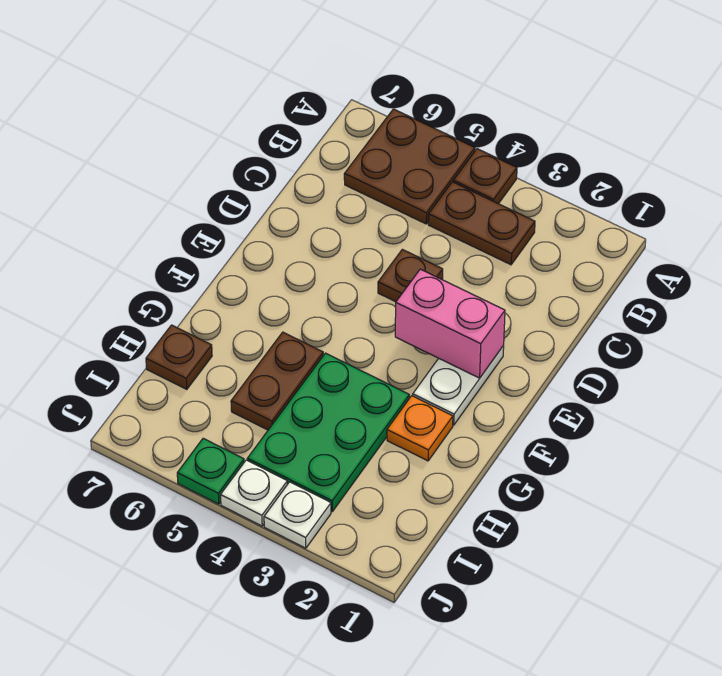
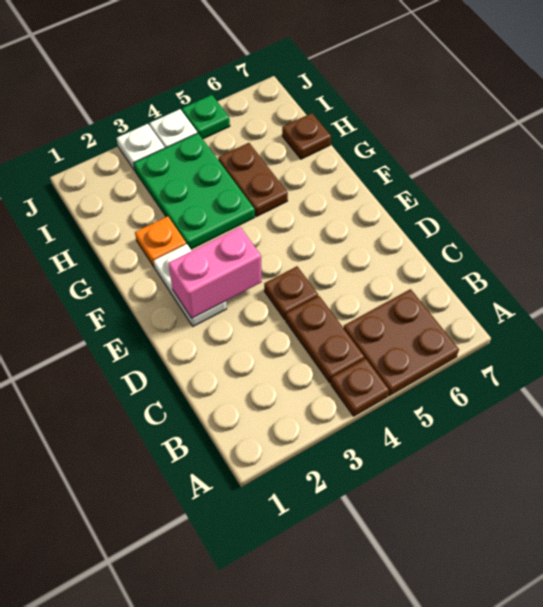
brown plate B3:B4 level 1 -> brown plate B4:C4 level 1

